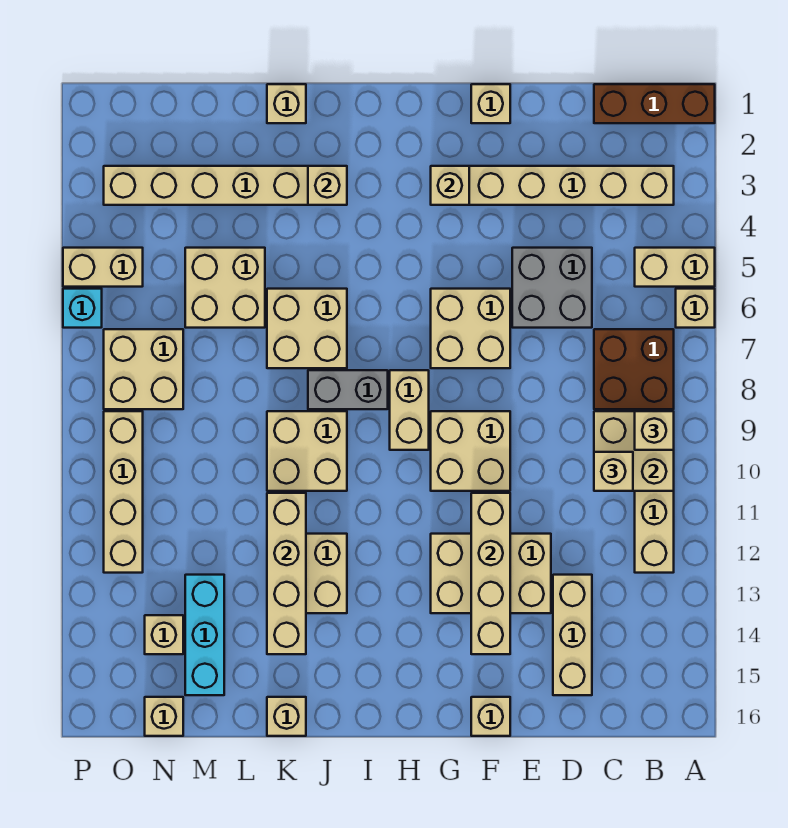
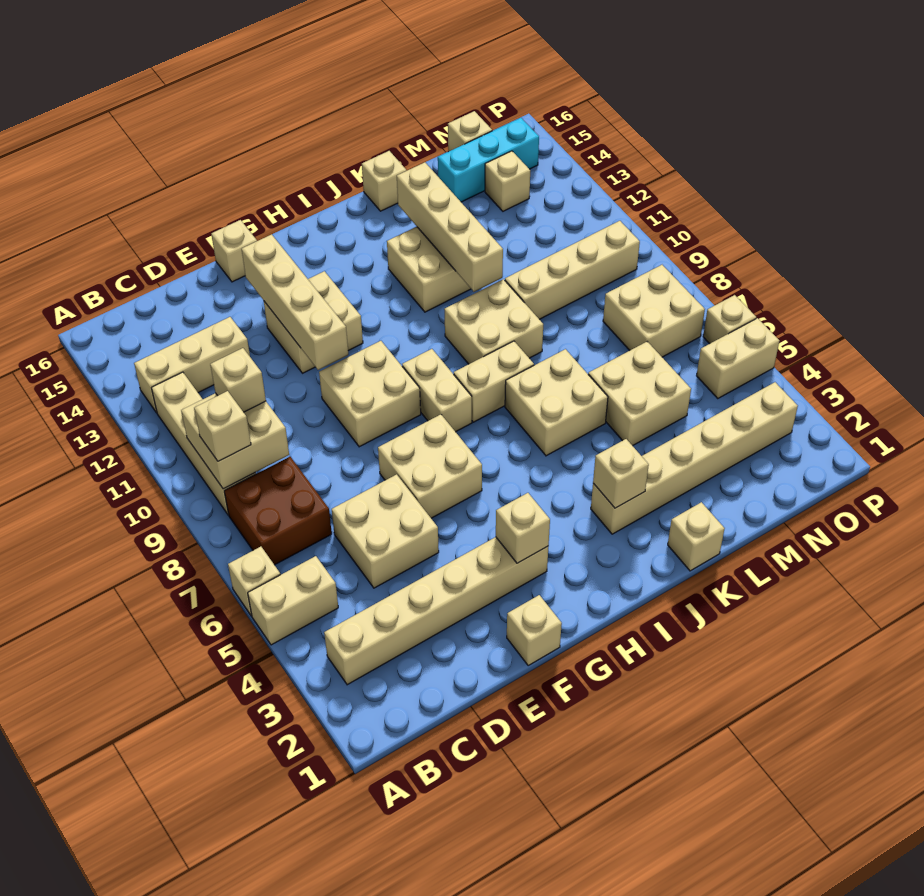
brown brick A1:C1 level 1 -> none
grey brick D5:E6 level 1 -> tan brick D5:E6 level 1
tan brick D13:D15 level 1 -> tan brick B13:D13 level 1
tan brick E12:G13 level 1 -> tan brick F12:G13 level 1
grey brick I8:J8 level 1 -> tan brick I8:J8 level 1
cyan brick M13:M15 level 1 -> cyan brick M15:O15 level 1
tan brick O9:O12 level 1 -> tan brick L10:O10 level 1
cyan brick P6 level 1 -> tan brick P6 level 1

